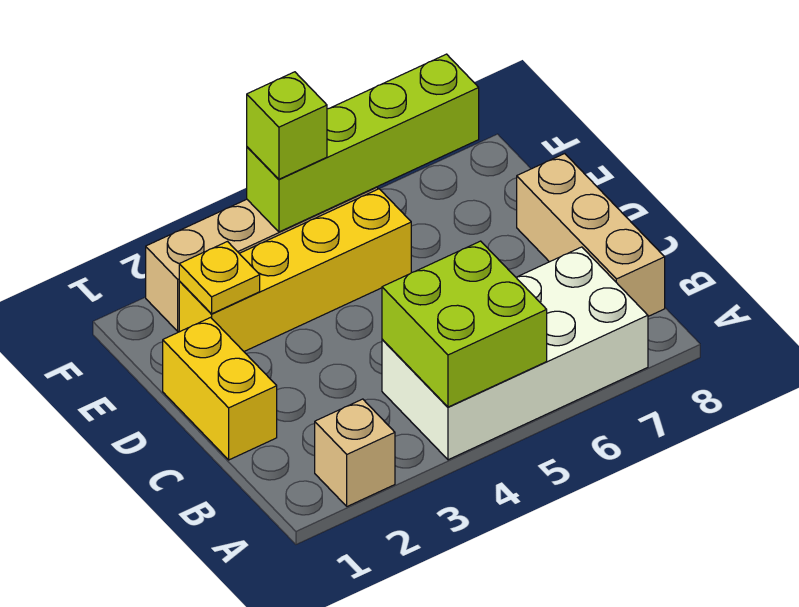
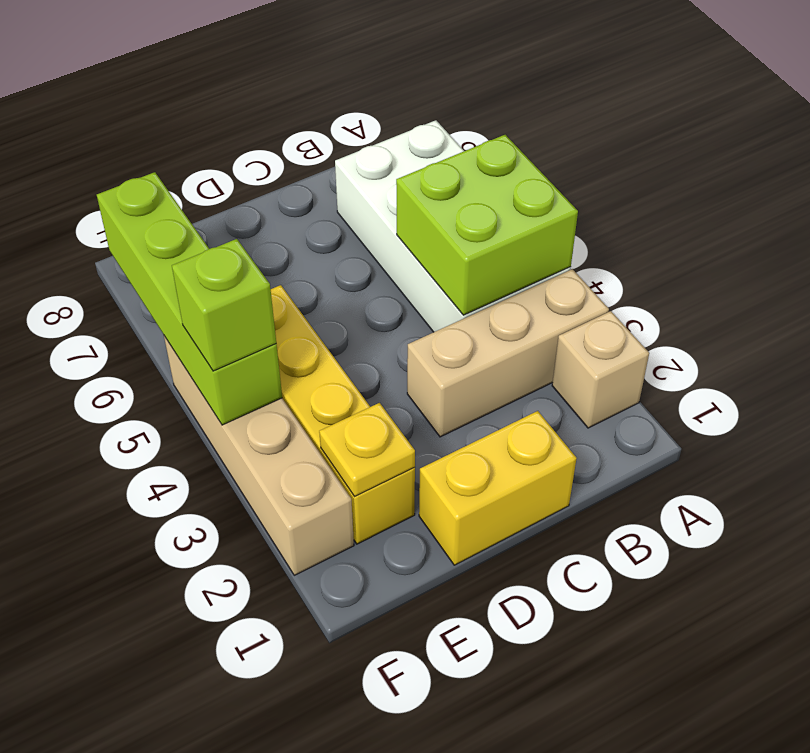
tan brick B8:D8 level 1 -> tan brick A3:C3 level 1

